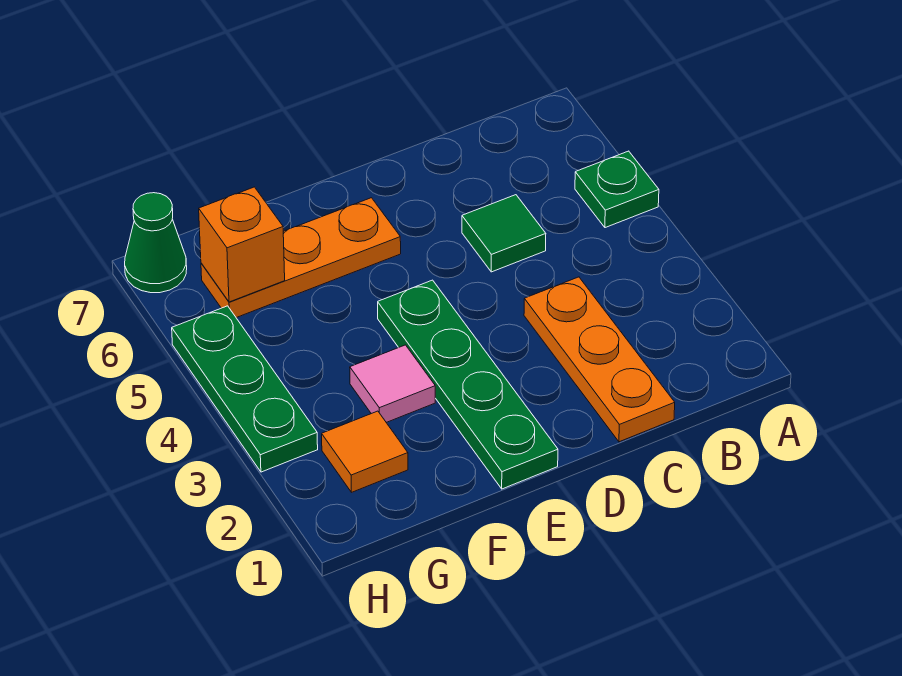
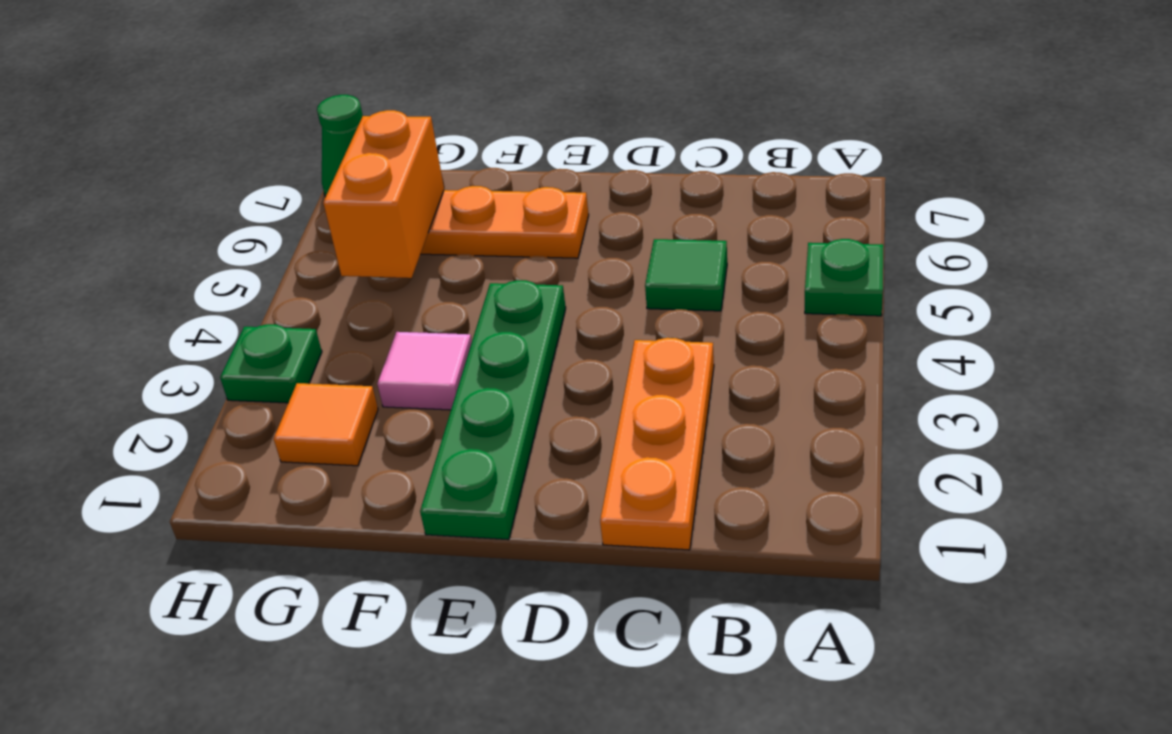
orange brick G6 level 2 -> orange brick G5:G6 level 2
green plate H3:H5 level 1 -> green plate H3 level 1

